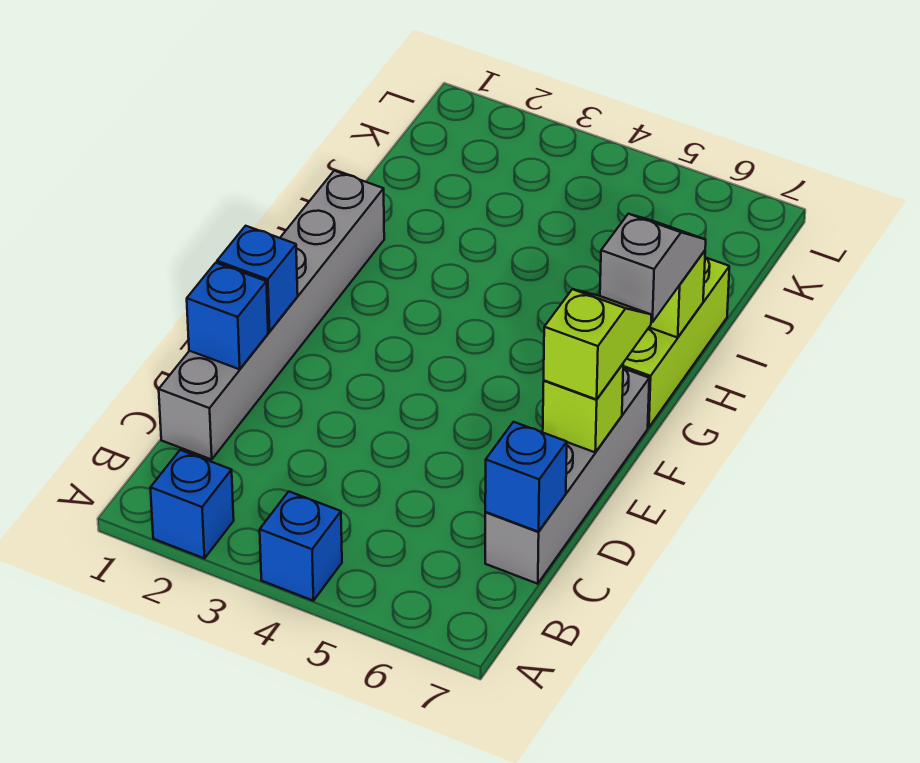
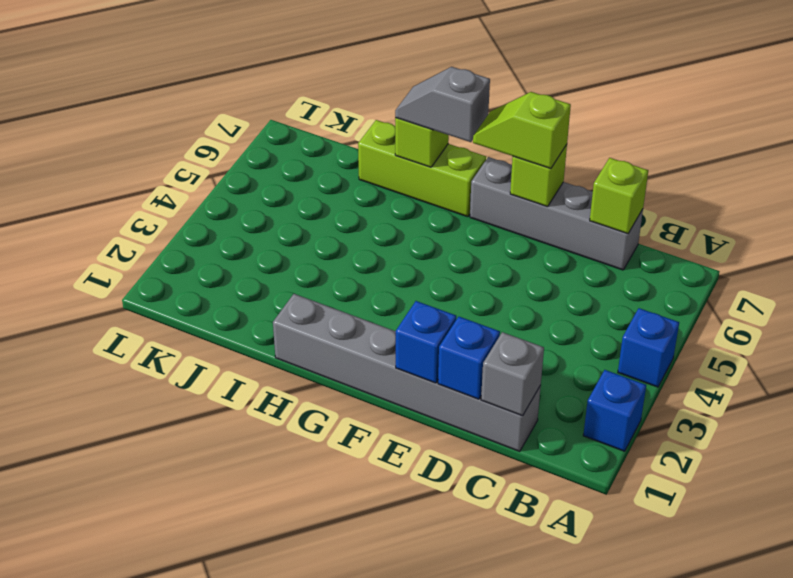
none -> grey brick C1 level 2
blue brick C7 level 2 -> lime brick C7 level 2

